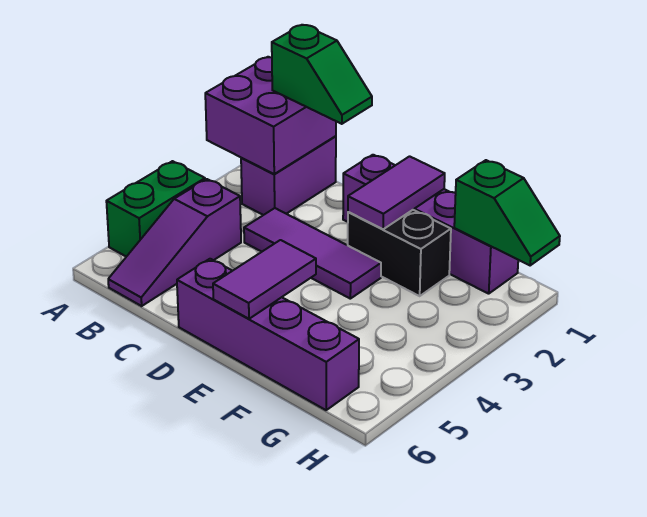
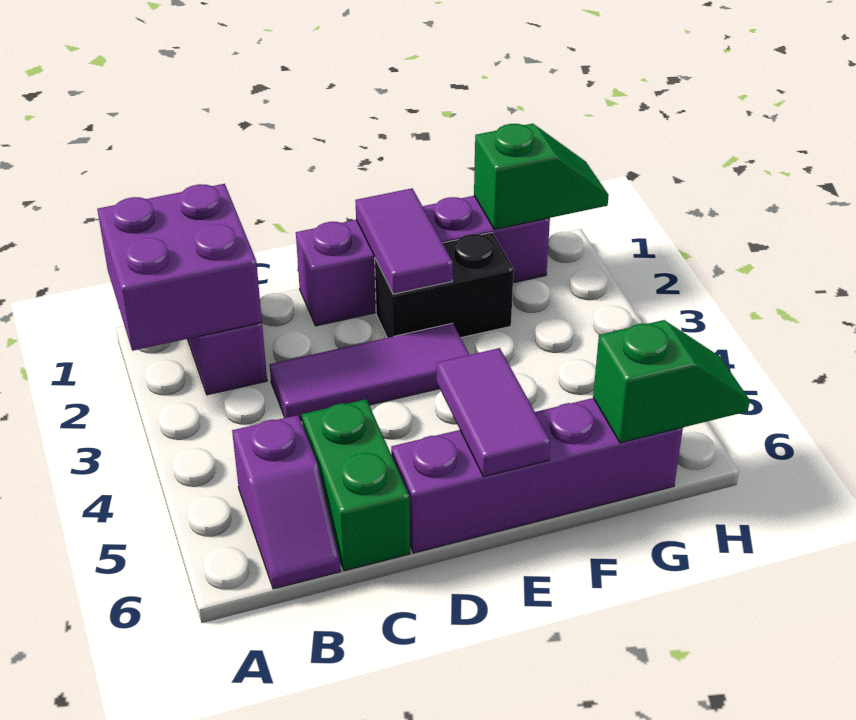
green brick A4:A5 level 1 -> green brick C5:C6 level 1
green slope B1:C1 level 3 top B -> green slope G6:H6 level 2 top G
purple slope B4:B6 level 1 top 4 -> purple slope B5:B6 level 1 top 5

